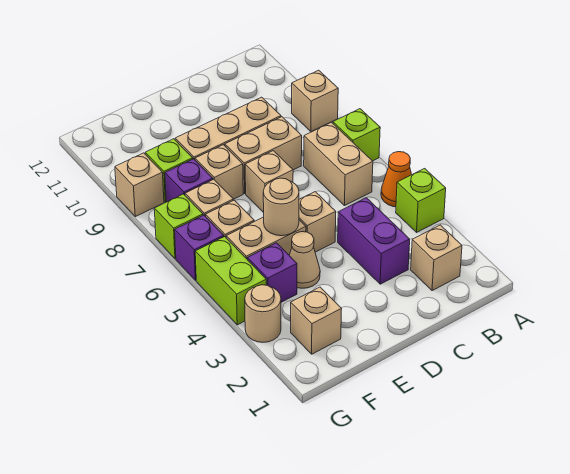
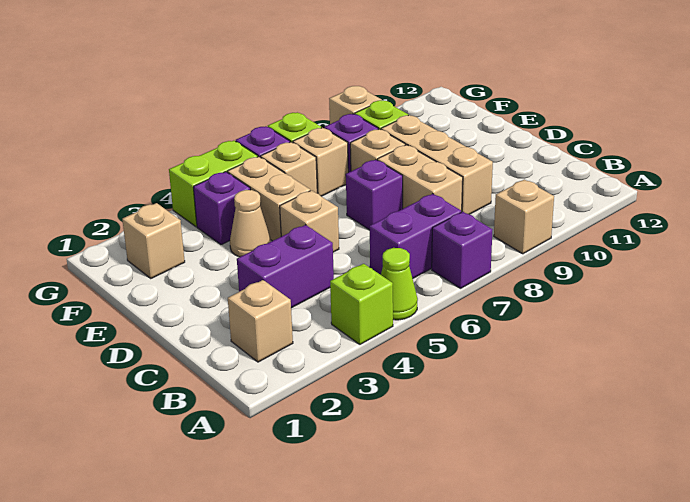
orange cone A5 level 1 -> lime cone A5 level 1
lime brick A7 level 1 -> purple brick A7 level 1
tan brick B6:B7 level 1 -> purple brick B6:B7 level 1
tan brick D7 level 1 -> purple brick D7 level 1
tan round brick E5 level 2 -> none
tan round brick G3 level 1 -> none

